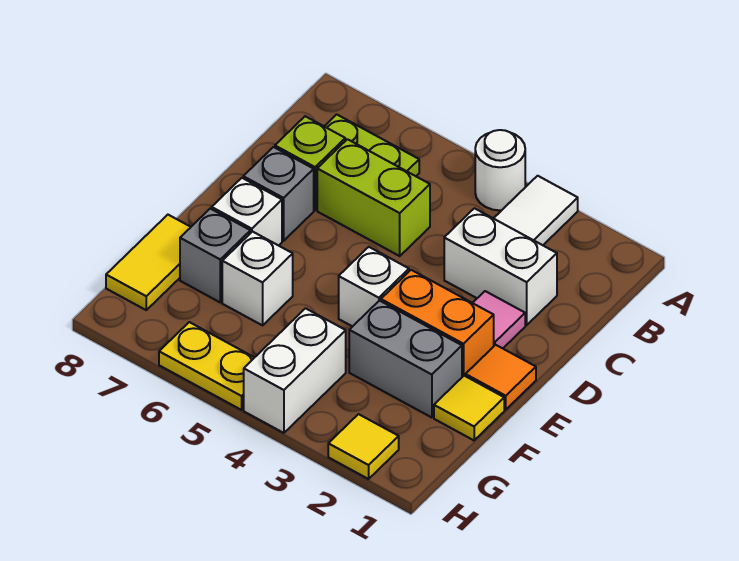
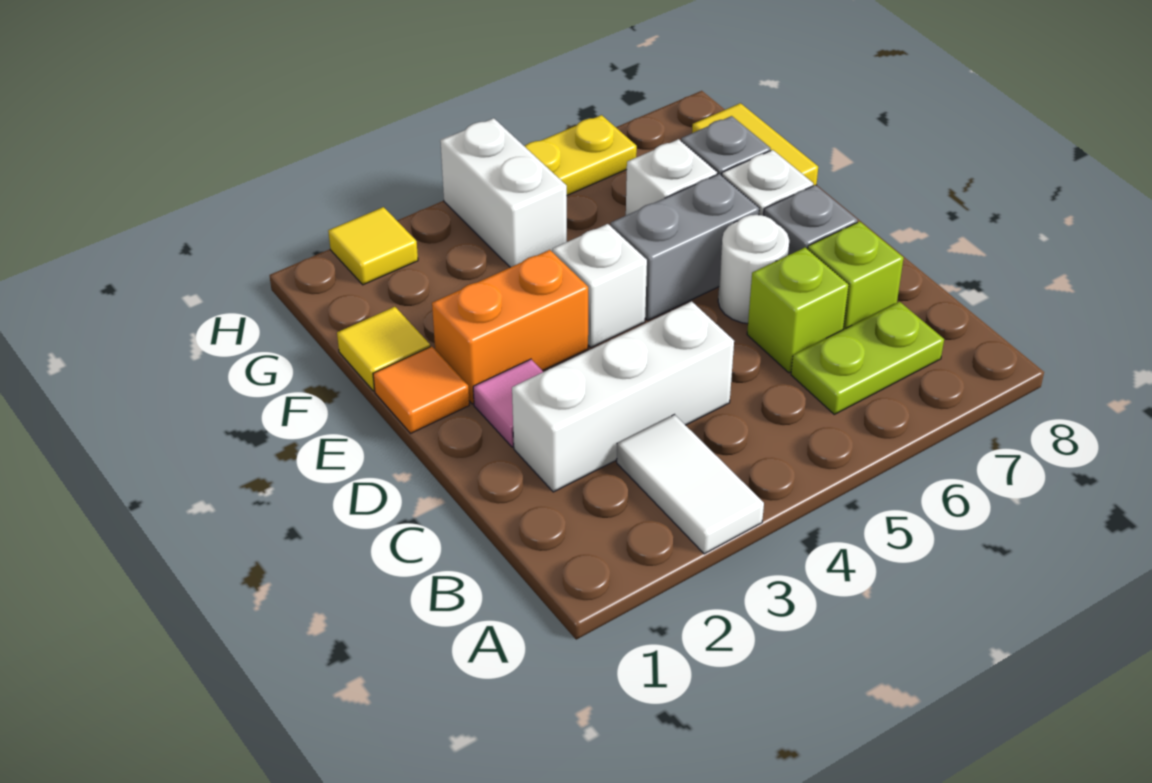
white round brick A4 level 1 -> white round brick D6 level 1
white brick C2:C3 level 1 -> white brick C2:C4 level 1
lime brick C5:C6 level 1 -> lime brick C6 level 1
grey brick F2:F3 level 1 -> grey brick E5:E6 level 1

